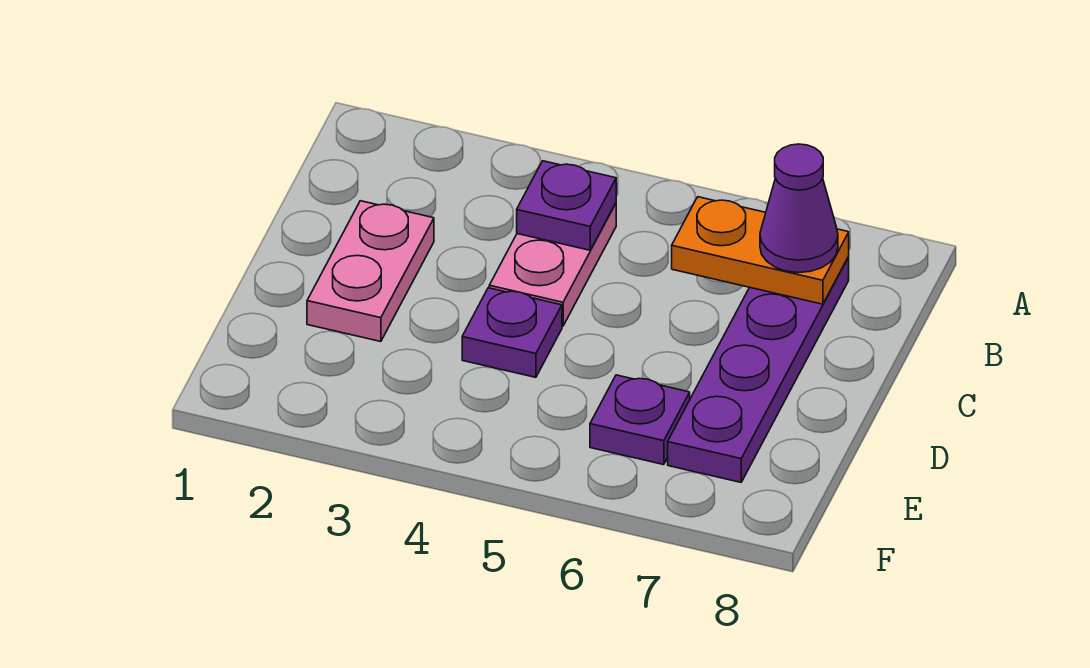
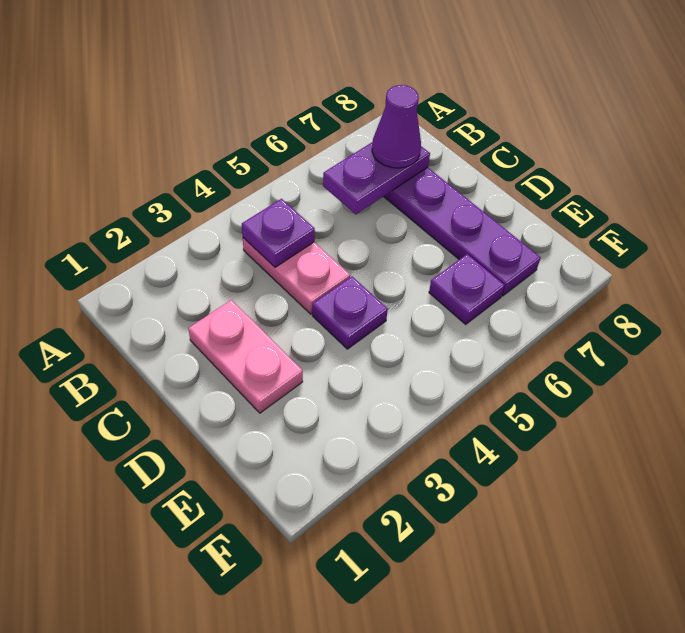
orange plate B6:B7 level 2 -> purple plate B6:B7 level 2

